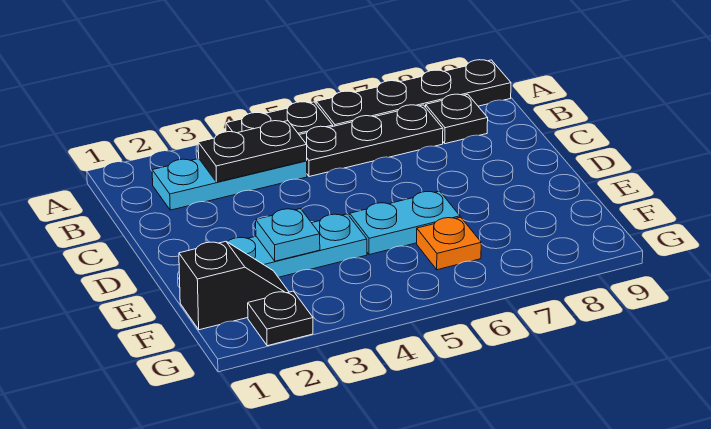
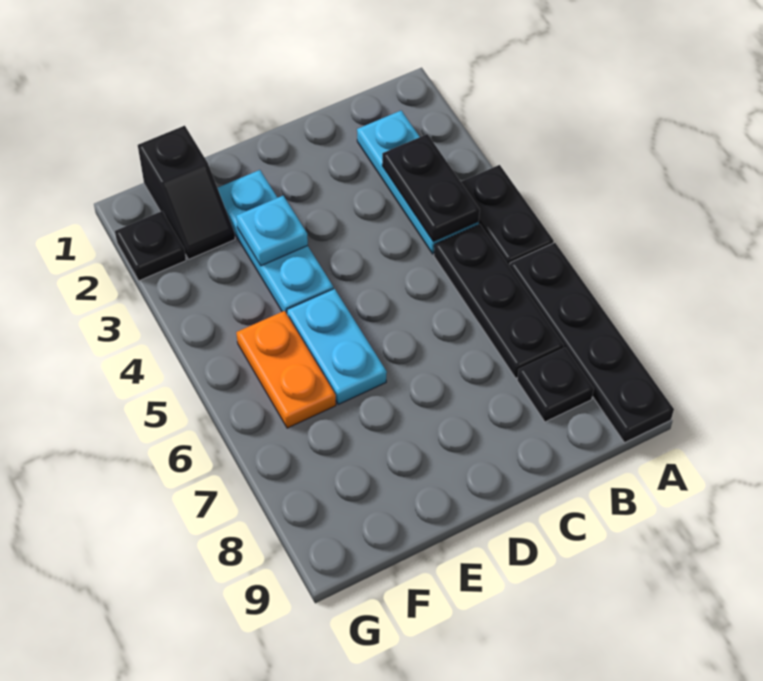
orange plate F6 level 1 -> orange plate F5:F6 level 1

